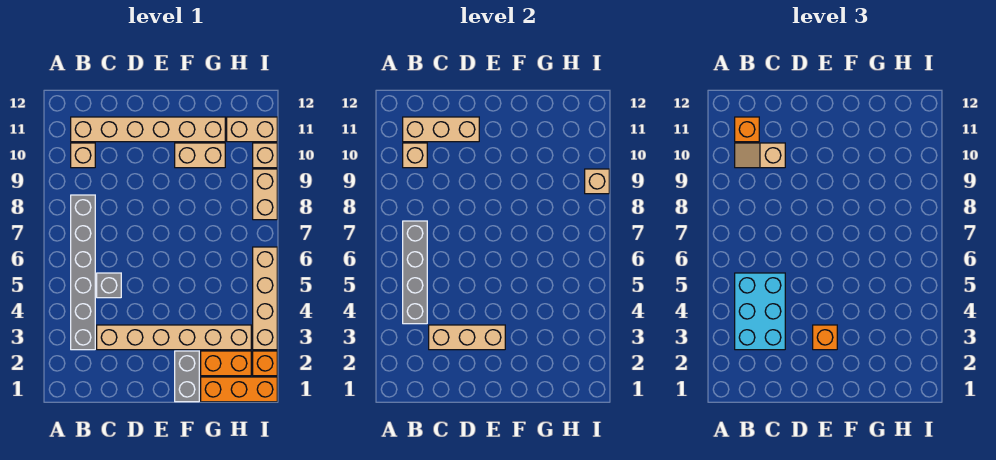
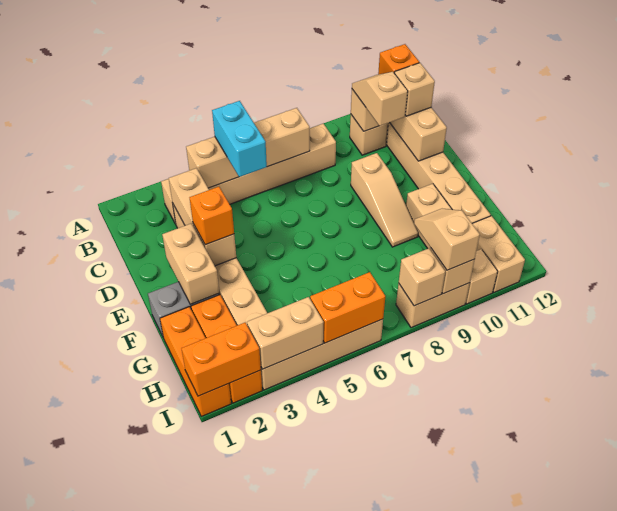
grey brick B3:B8 level 1 -> tan brick B3:B8 level 1
cyan brick B3:C5 level 3 -> cyan brick B5:C5 level 3
grey brick B4:B7 level 2 -> tan brick B4:B7 level 2
grey brick C5 level 1 -> none
none -> tan brick C11 level 3
none -> tan slope D9:F9 level 1 top D
none -> tan brick E2:F2 level 2
none -> tan slope H9:I9 level 3 top I
none -> orange brick I1:I2 level 2
none -> tan brick I3:I4 level 2
none -> orange brick I5:I6 level 2
none -> tan brick I8 level 2

